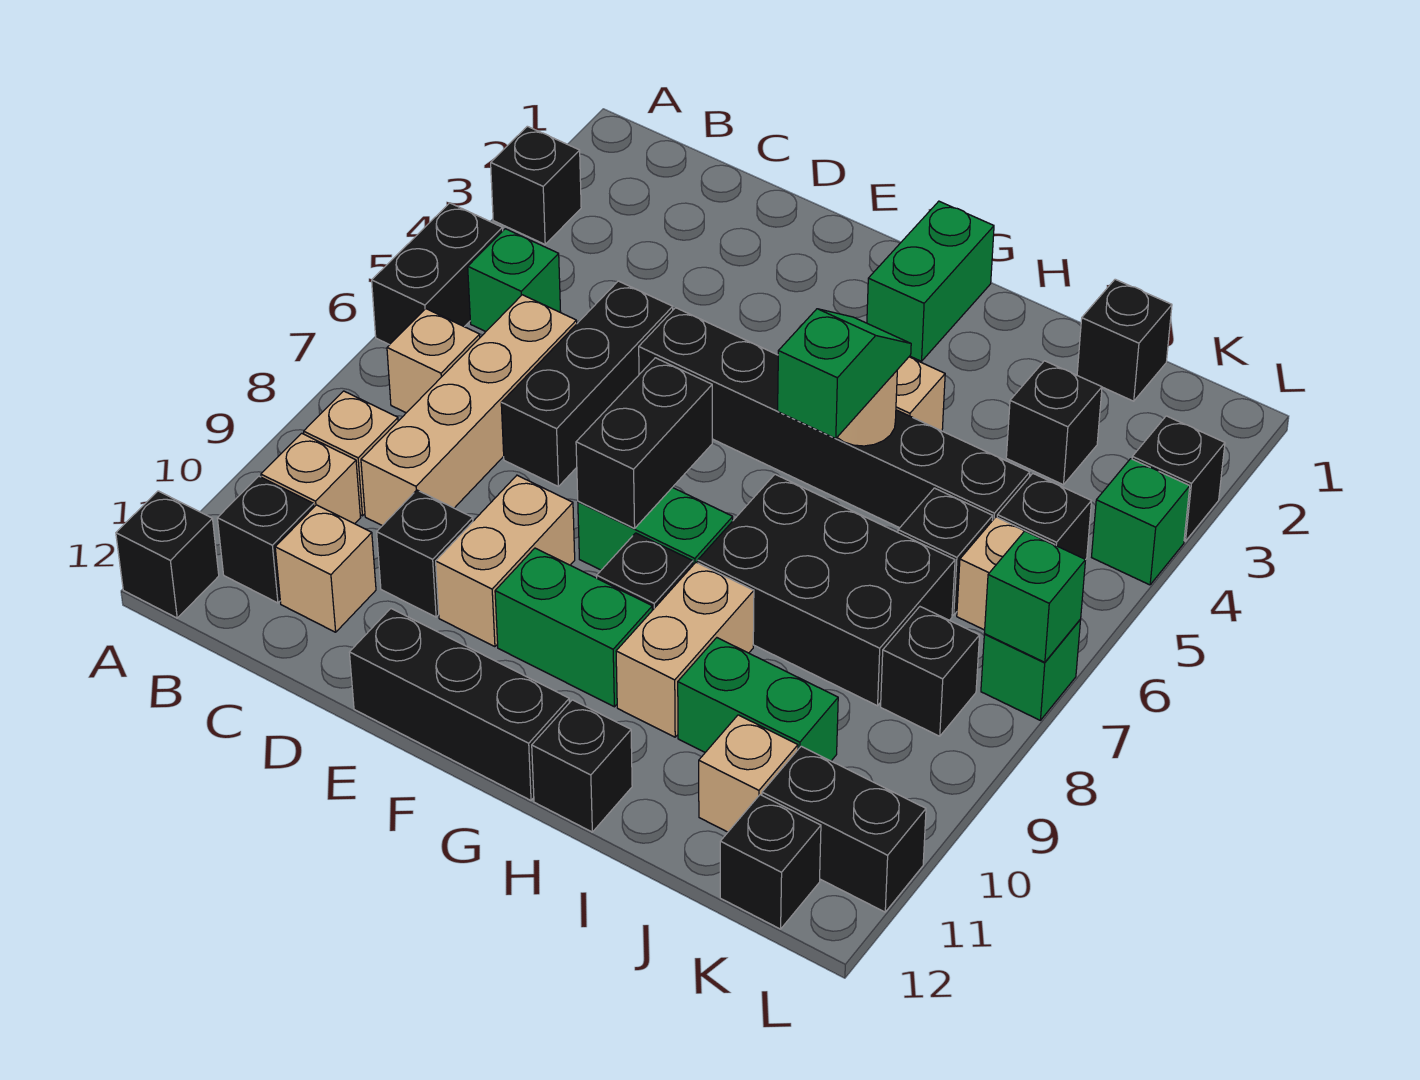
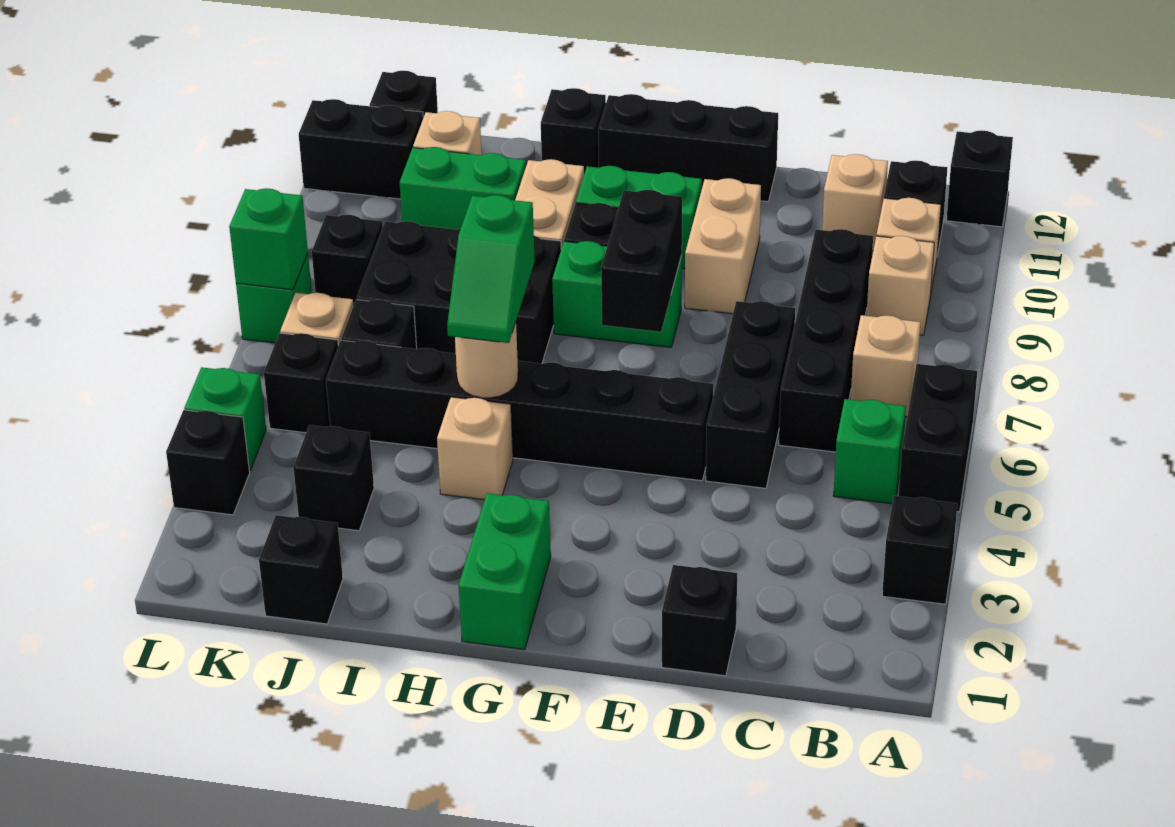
tan brick C6:C9 level 1 -> black brick C6:C9 level 1
black brick D10 level 1 -> black brick D1 level 1

